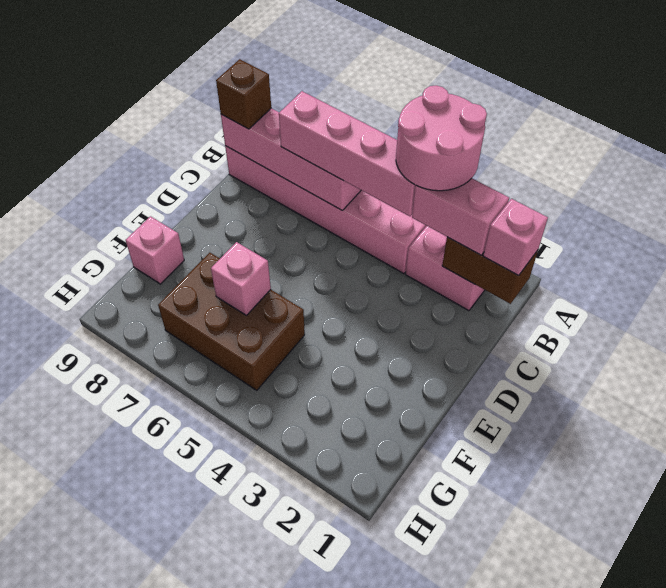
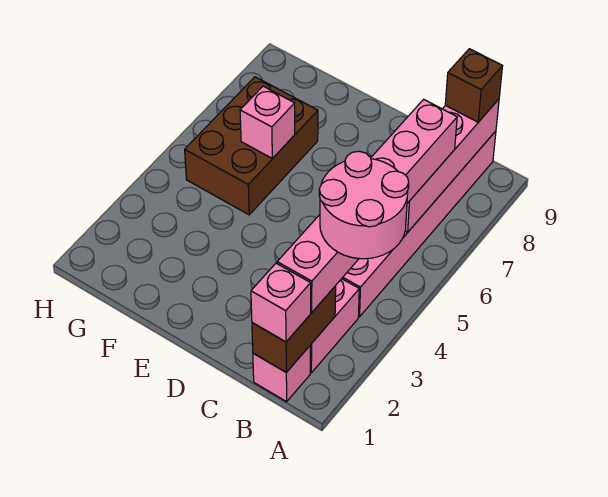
pink brick F9 level 1 -> pink brick B1 level 1

